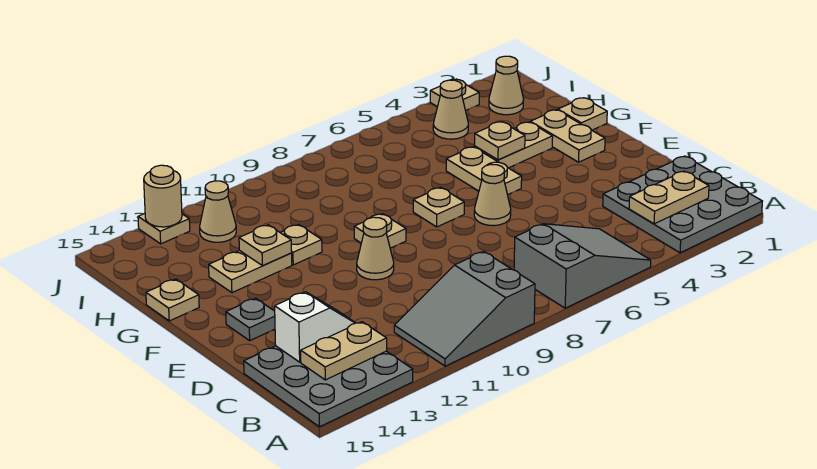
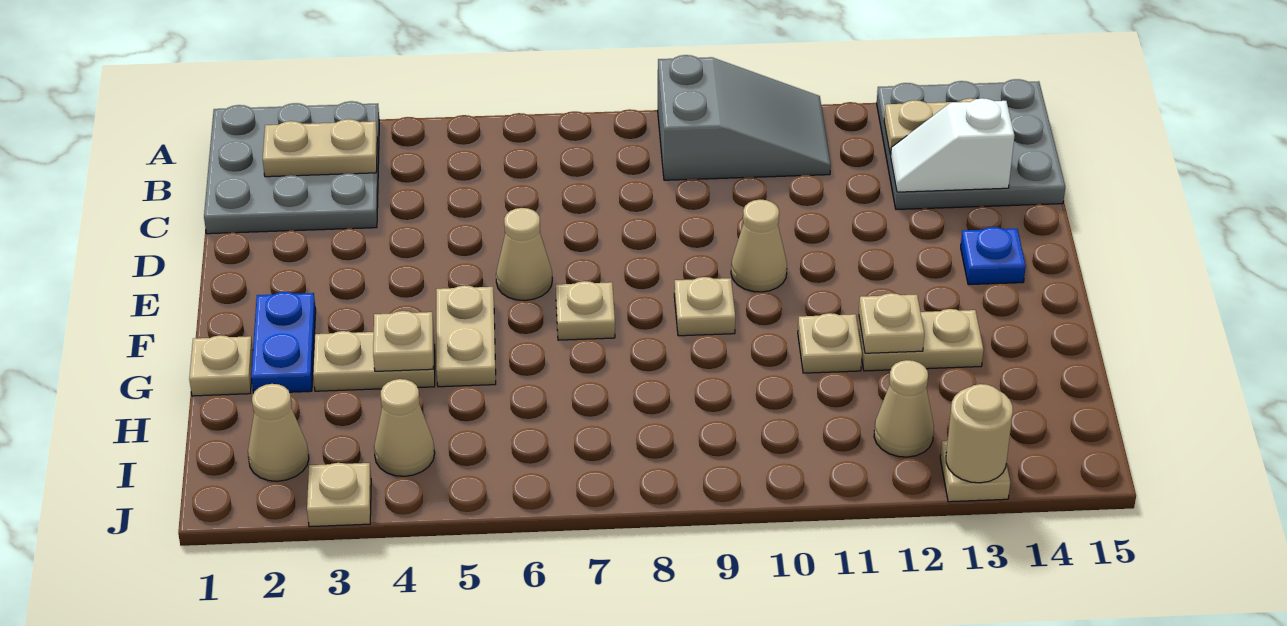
grey slope A5:B7 level 1 top 7 -> none
grey plate E14 level 1 -> blue plate E14 level 1
tan plate F2:G2 level 1 -> blue plate F2:G2 level 1
tan plate G15 level 1 -> none

